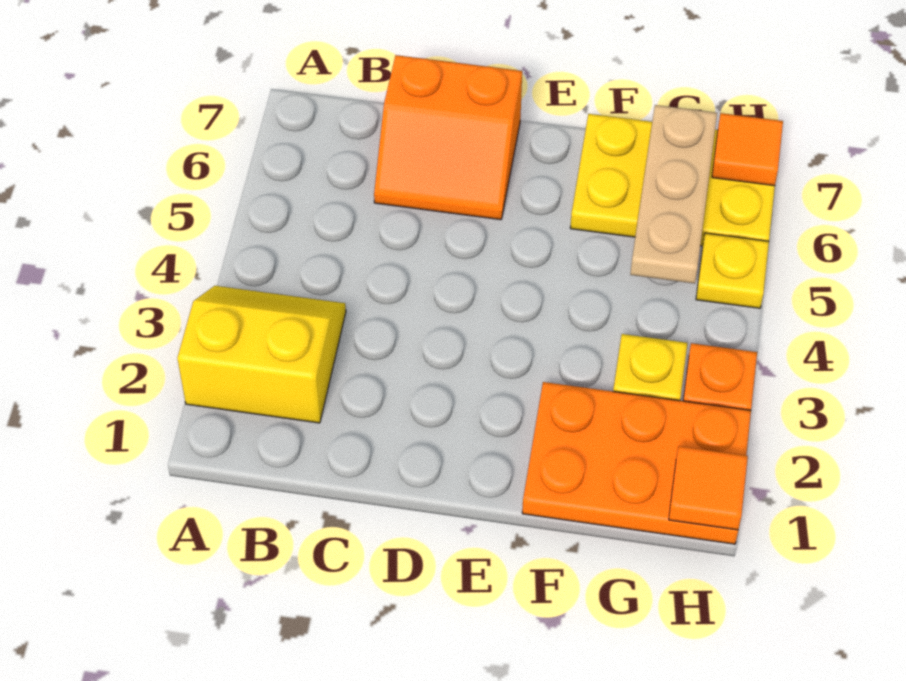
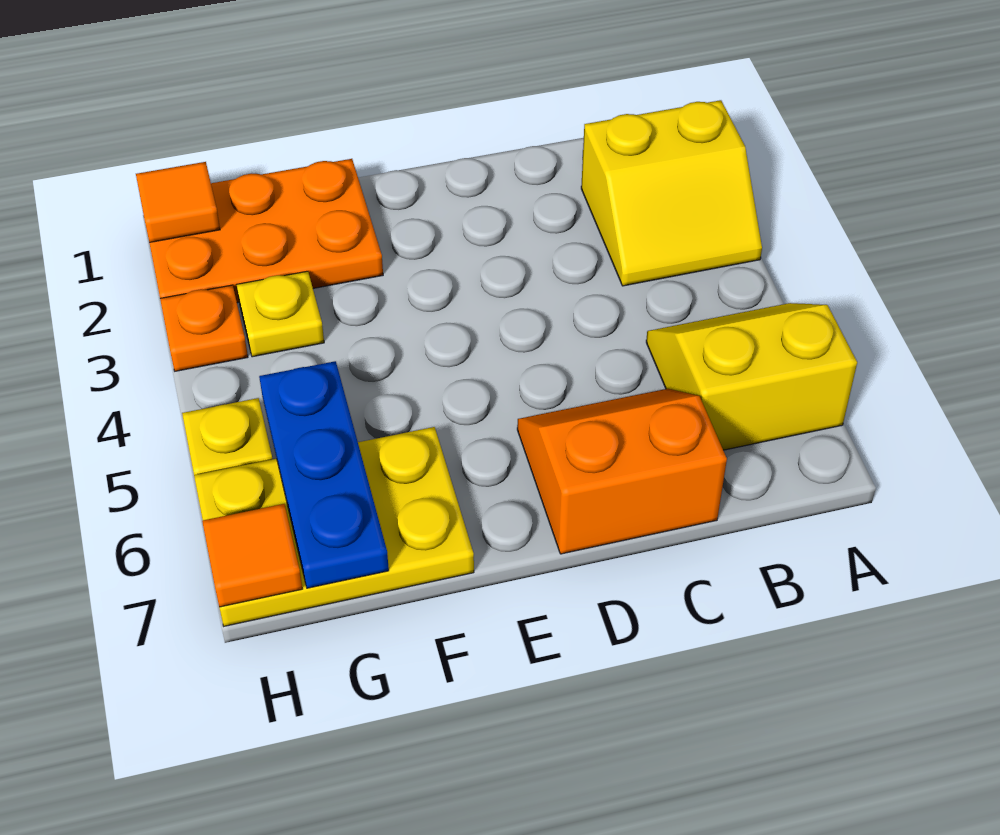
none -> yellow slope A5:B6 level 1 top 6
tan plate G5:G7 level 2 -> blue plate G5:G7 level 2

